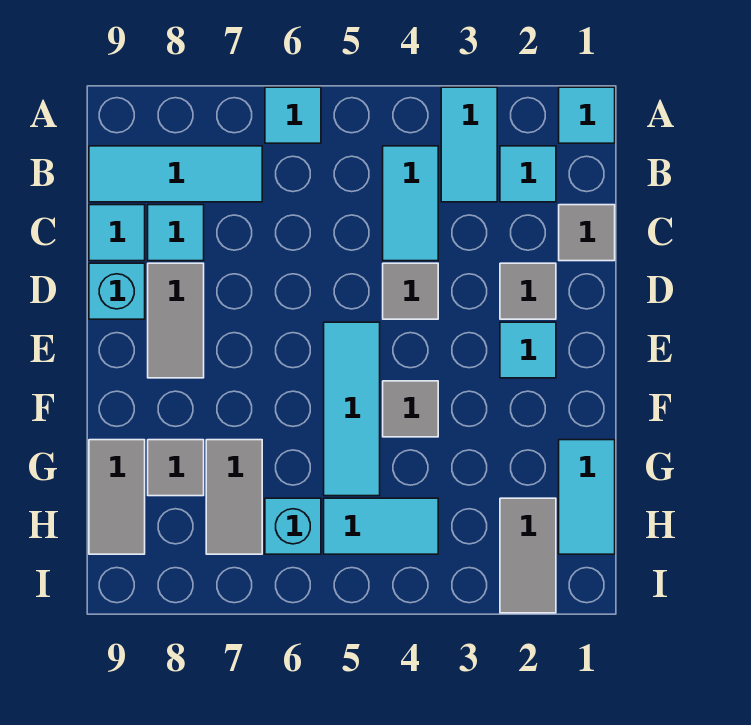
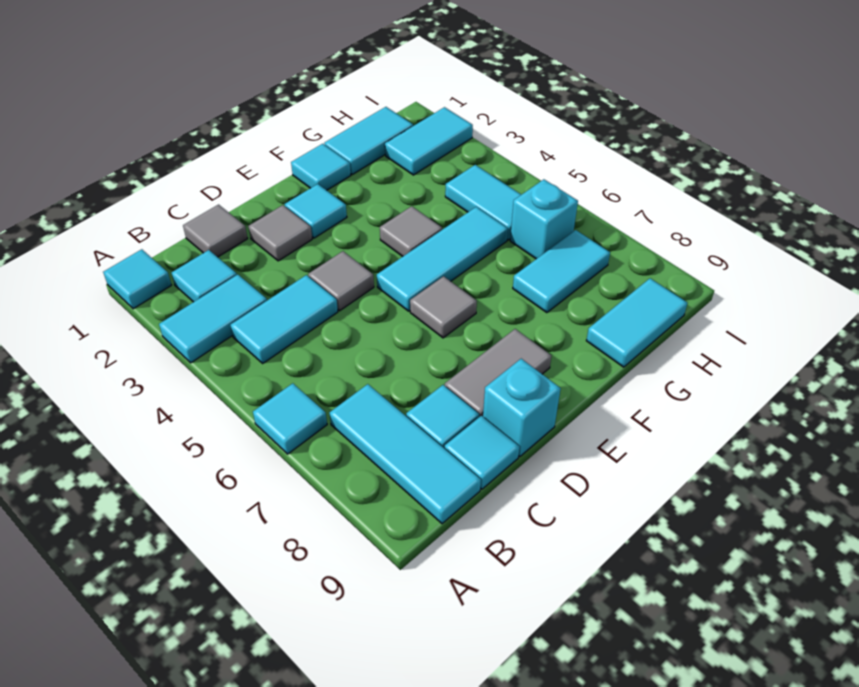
none -> cyan tile F1 level 1
grey tile G7:H7 level 1 -> cyan tile G7:H7 level 1
grey tile G8 level 1 -> grey tile E6 level 1
grey tile G9:H9 level 1 -> cyan tile G9:H9 level 1
grey tile H2:I2 level 1 -> cyan tile H2:I2 level 1

